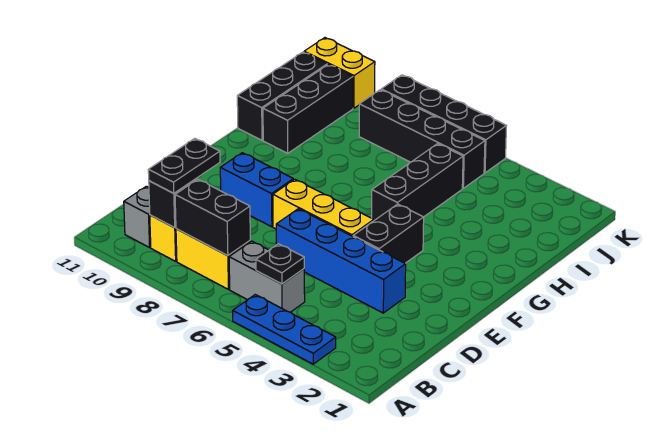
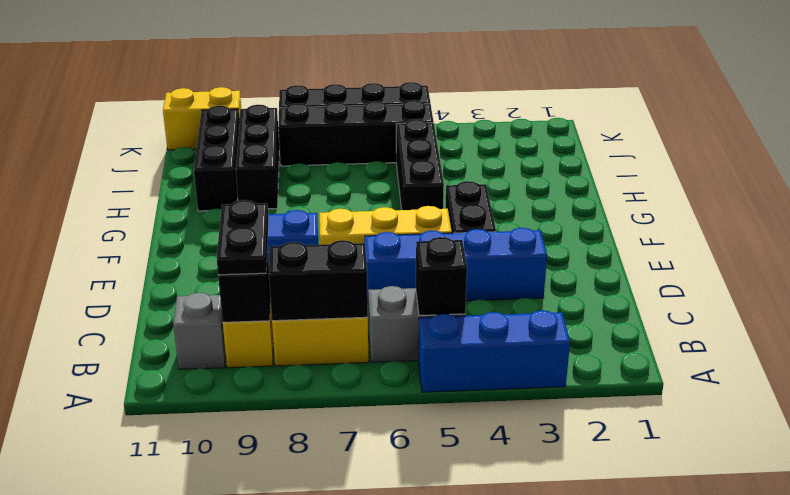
blue plate A3:A5 level 1 -> blue brick A3:A5 level 1
black plate B5 level 2 -> black brick B5 level 2
black brick H11:J11 level 1 -> black brick H9:J9 level 1

